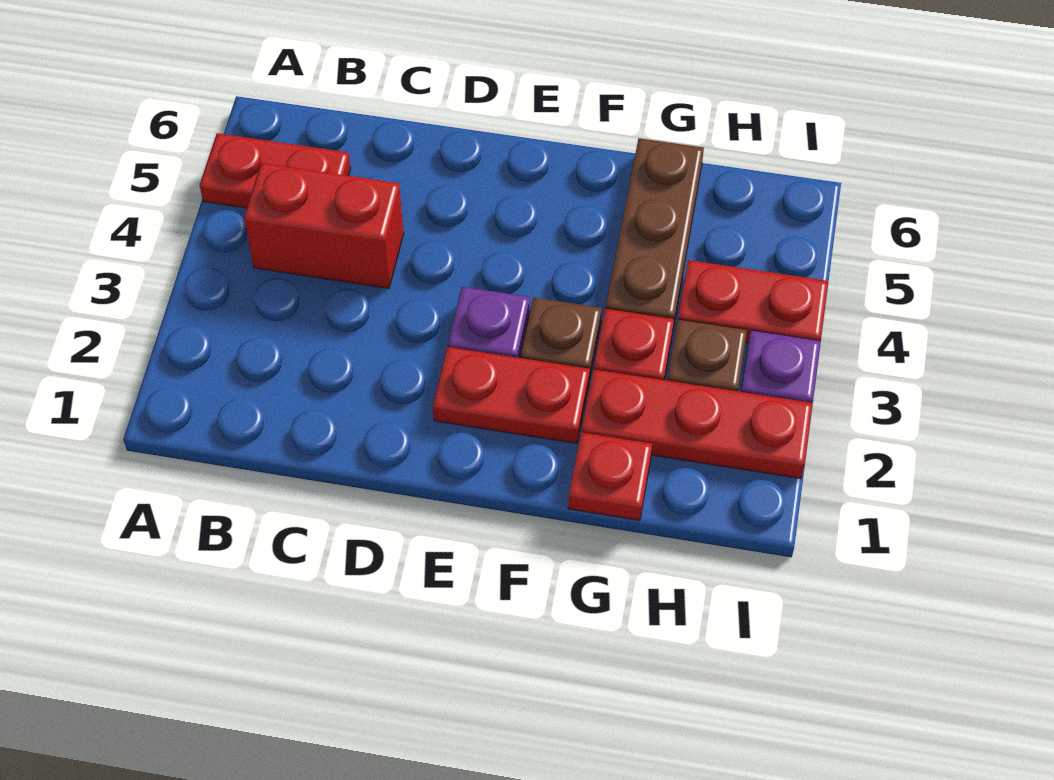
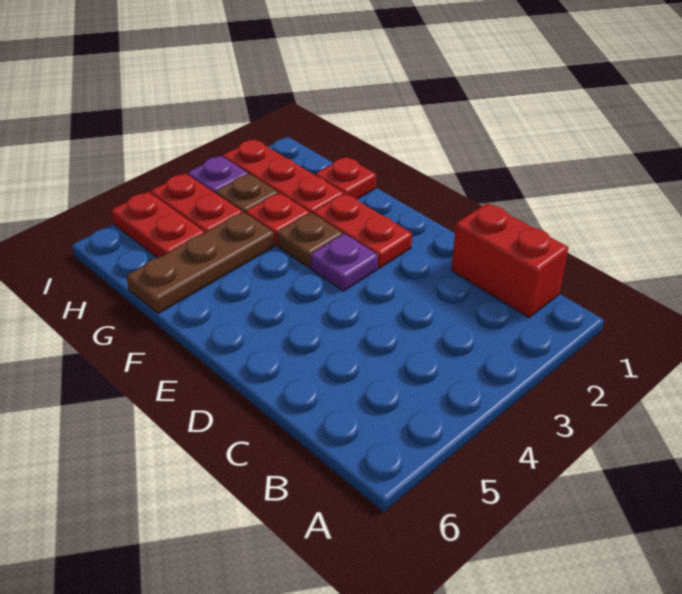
red plate A5:B5 level 1 -> red plate H5:I5 level 1
red brick B4:C4 level 1 -> red brick B1:C1 level 1

